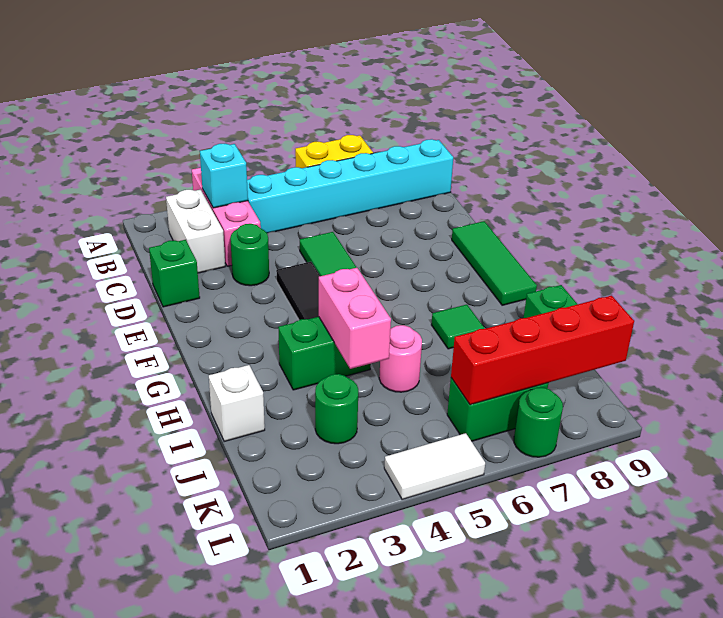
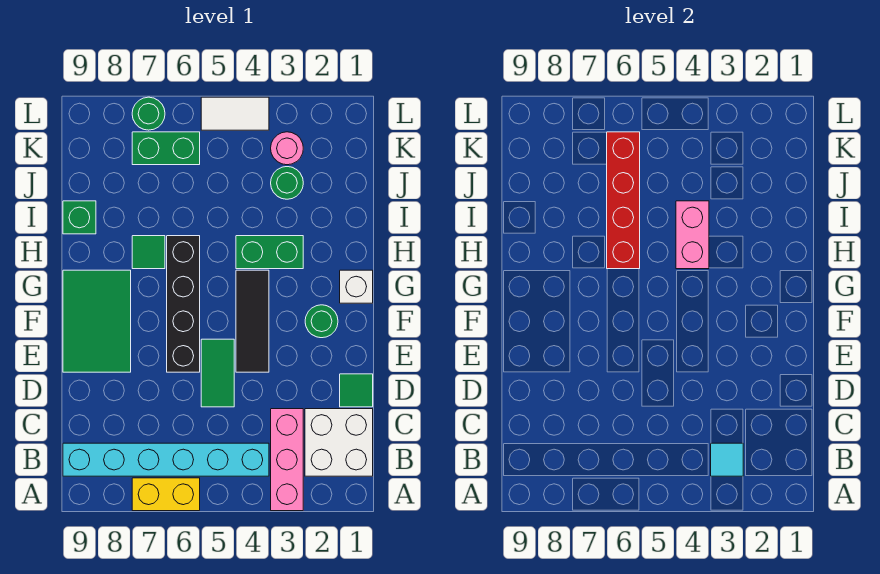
white brick B2:C2 level 1 -> white brick B1:C2 level 1
cyan brick B3 level 2 -> cyan tile B3 level 2
green brick D1 level 1 -> green tile D1 level 1
green round brick D3 level 1 -> green round brick F2 level 1
none -> black brick E6:H6 level 1
green tile E9:G9 level 1 -> green tile E8:G9 level 1
white brick I1 level 1 -> white brick G1 level 1
pink round brick I5 level 1 -> pink round brick K3 level 1
red brick K6:K9 level 2 -> red brick H6:K6 level 2

